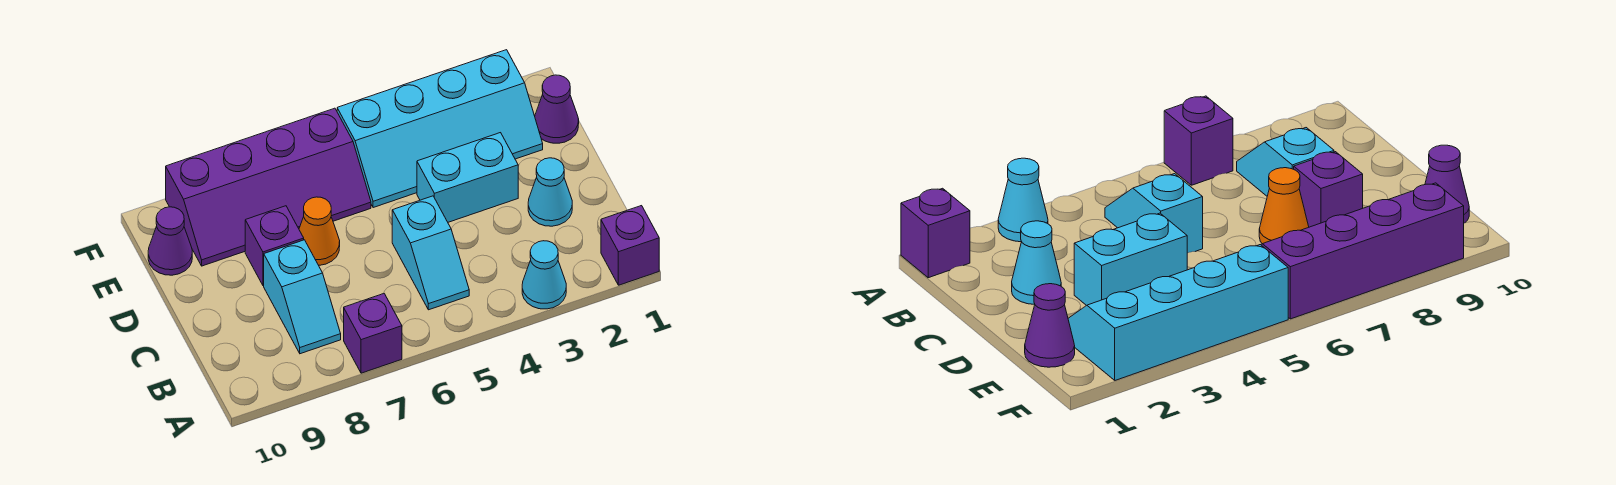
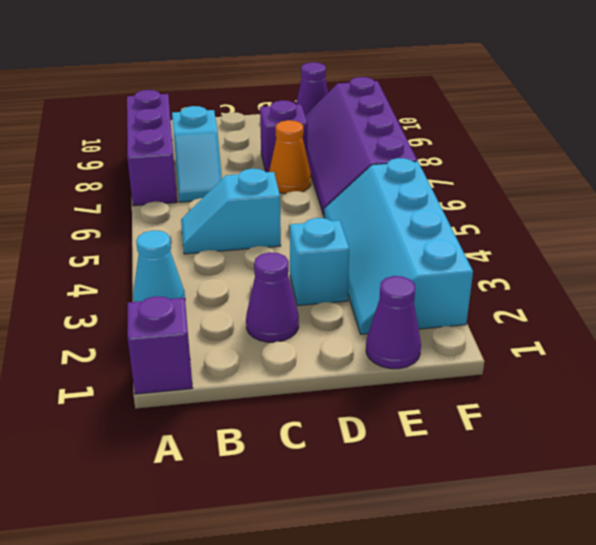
purple brick A7 level 1 -> purple brick A7:A9 level 1
cyan slope B8:C8 level 1 top C -> cyan slope B7:B8 level 1 top 8
cyan cone C2 level 1 -> purple cone C2 level 1
cyan brick D3:D4 level 1 -> cyan brick D3 level 1

